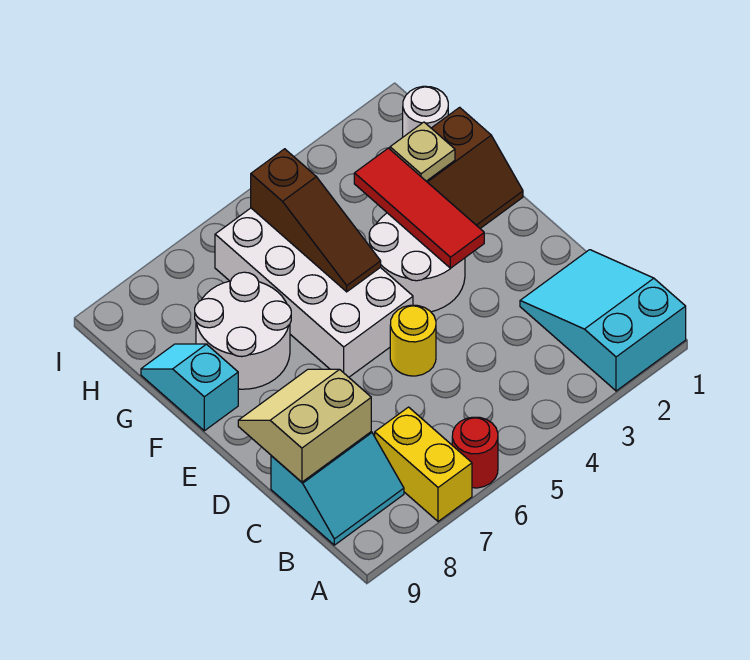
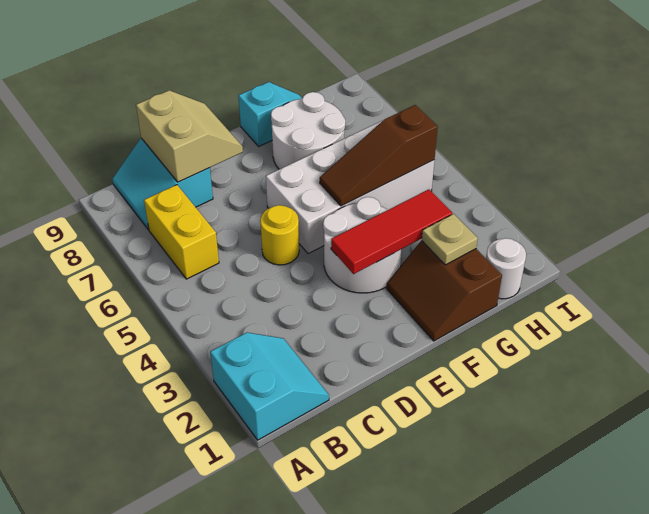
cyan slope A1:C2 level 1 top A -> cyan slope A1:B2 level 1 top A
red round brick A6 level 1 -> none
yellow brick A7:B7 level 1 -> yellow brick B6:B7 level 1

